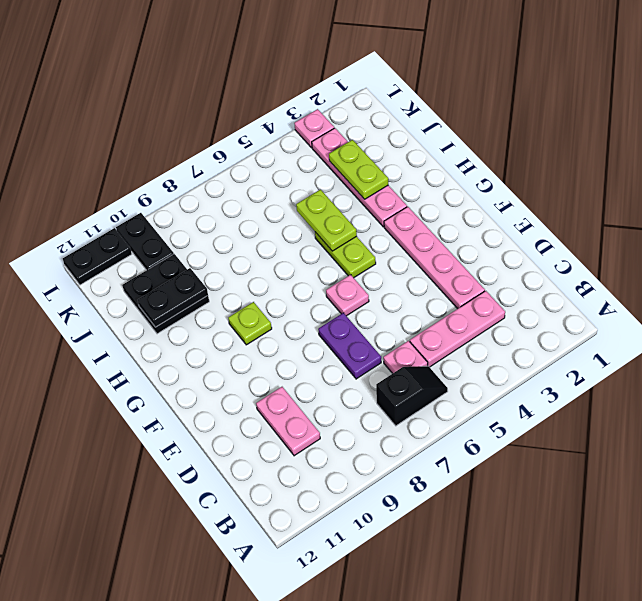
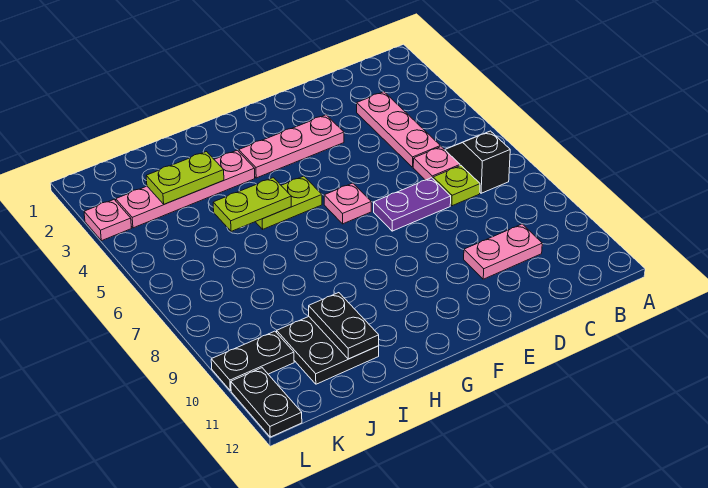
pink plate D3:G3 level 1 -> pink plate E3:G3 level 1
lime plate G9 level 1 -> lime plate C7 level 1

